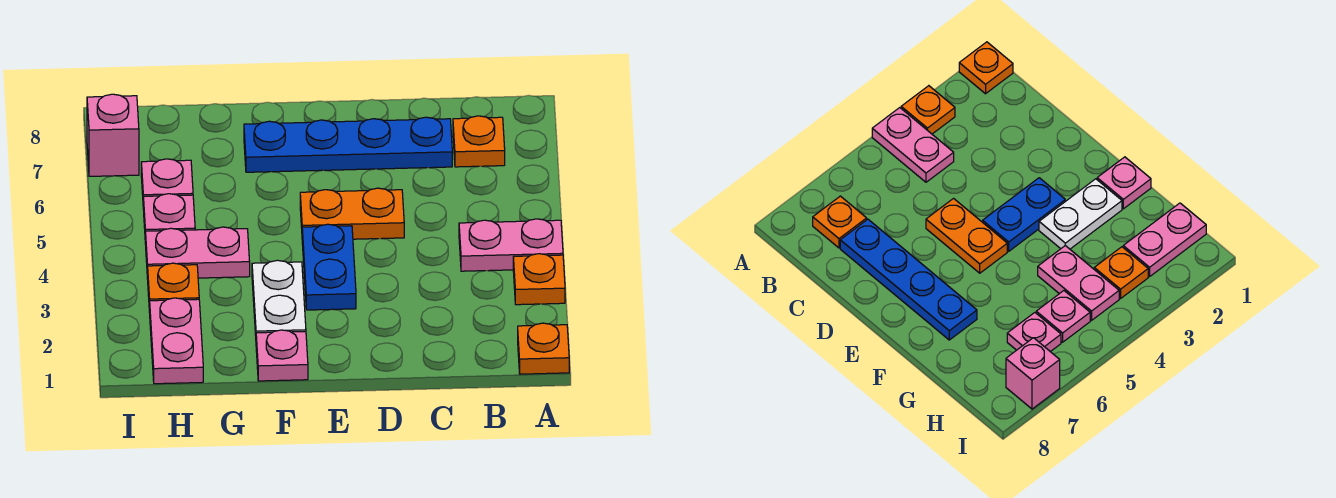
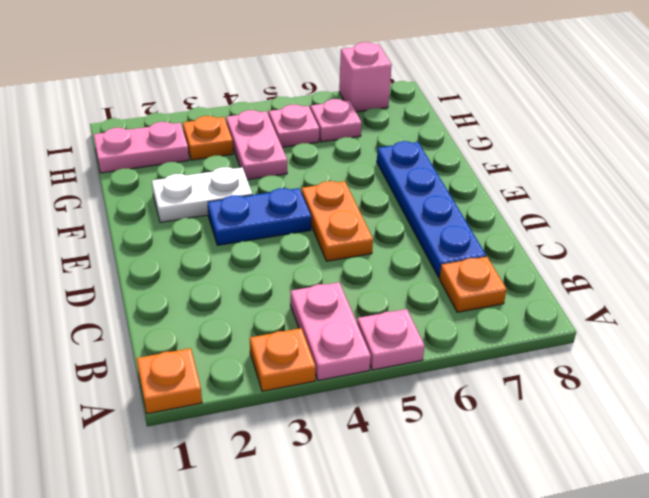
pink plate F1 level 1 -> pink plate A5 level 1

